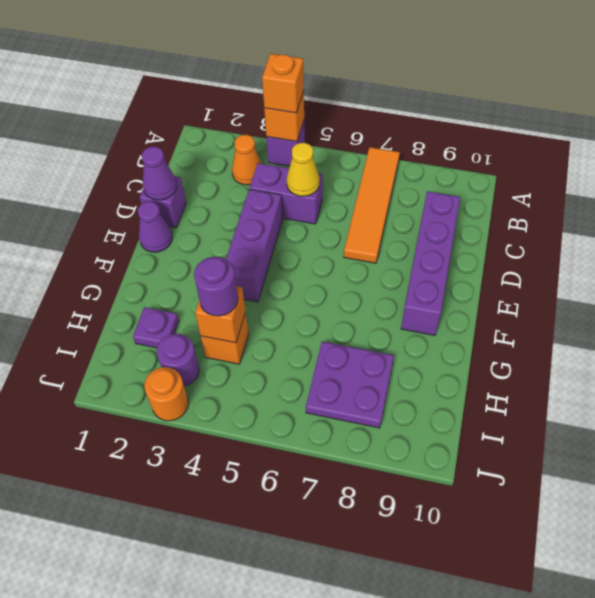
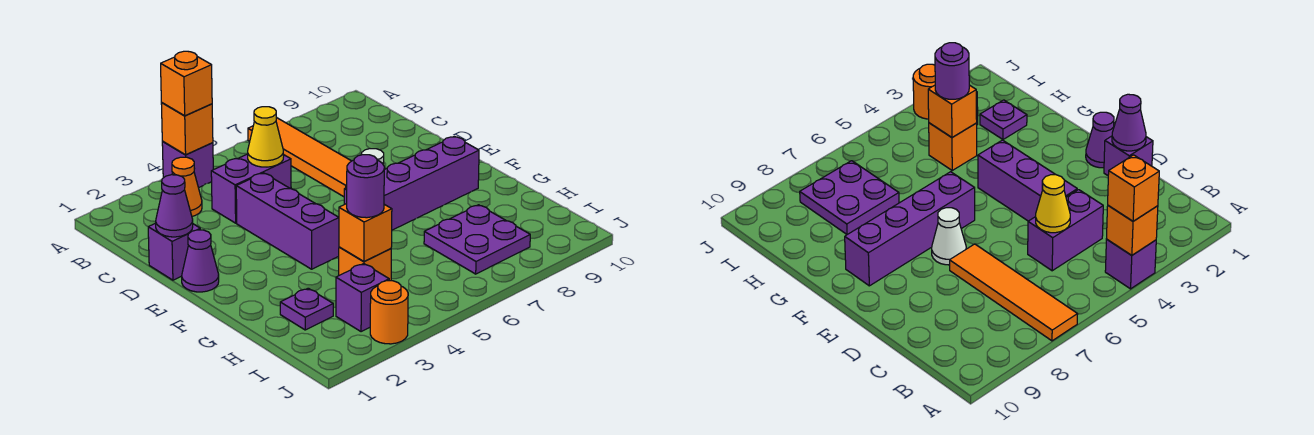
purple brick C9:F9 level 1 -> purple brick F6:F9 level 1
none -> white cone E7 level 1
purple round brick I3 level 1 -> purple brick I3 level 1

